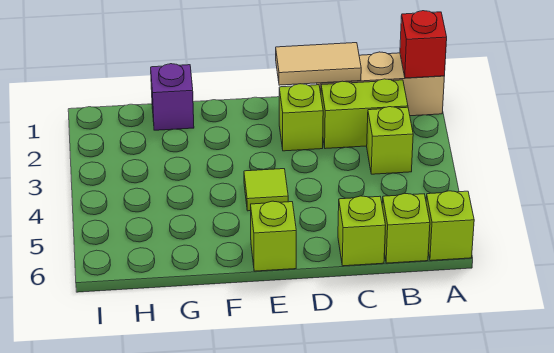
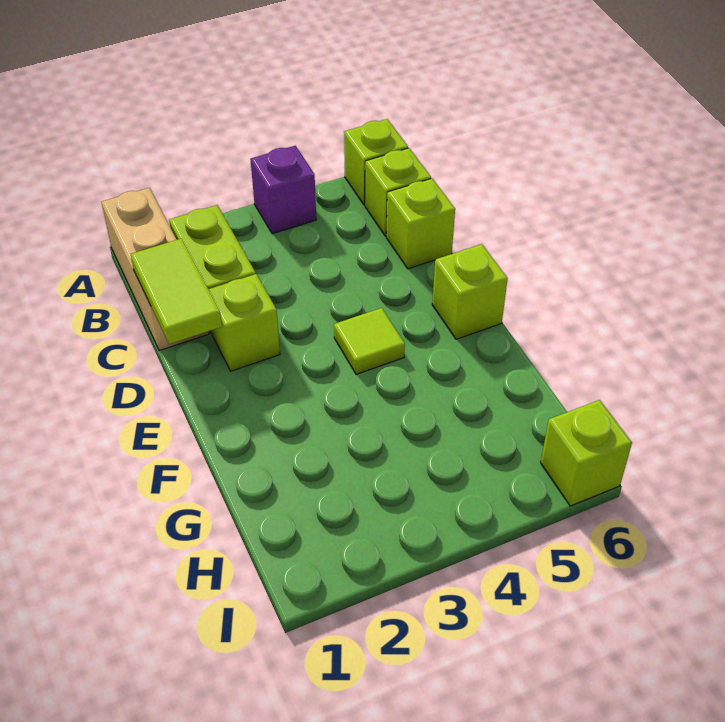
red brick A1 level 2 -> none
lime brick B3 level 1 -> lime brick I6 level 1
tan tile C1:D1 level 2 -> lime tile C1:D1 level 2
purple brick G1 level 1 -> purple brick A4 level 1

